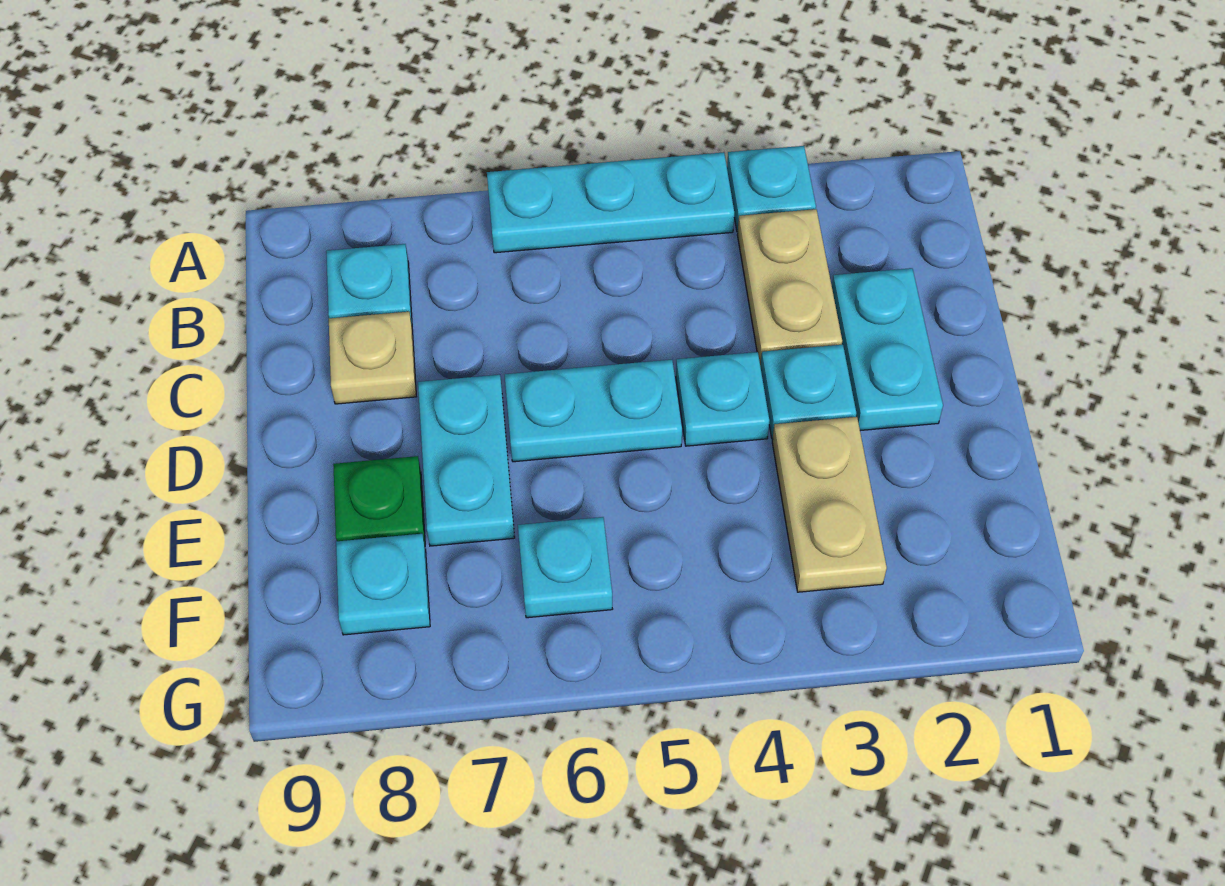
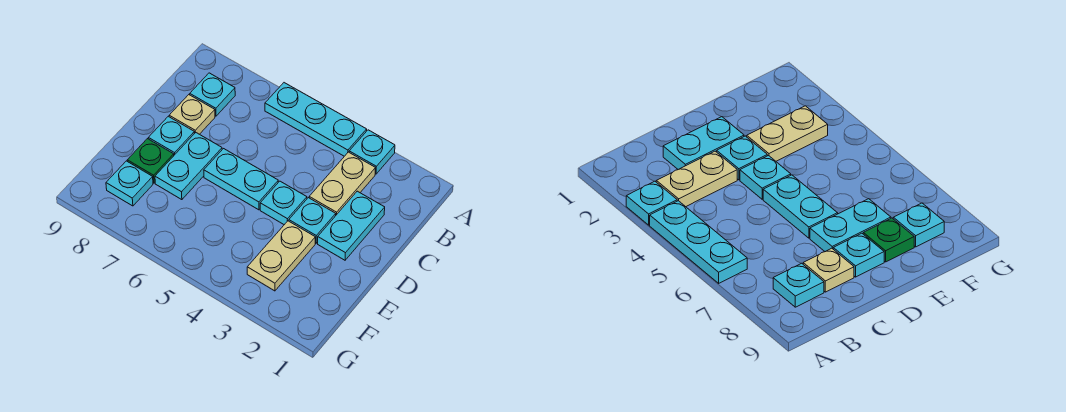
cyan plate F6 level 1 -> cyan plate D8 level 1

